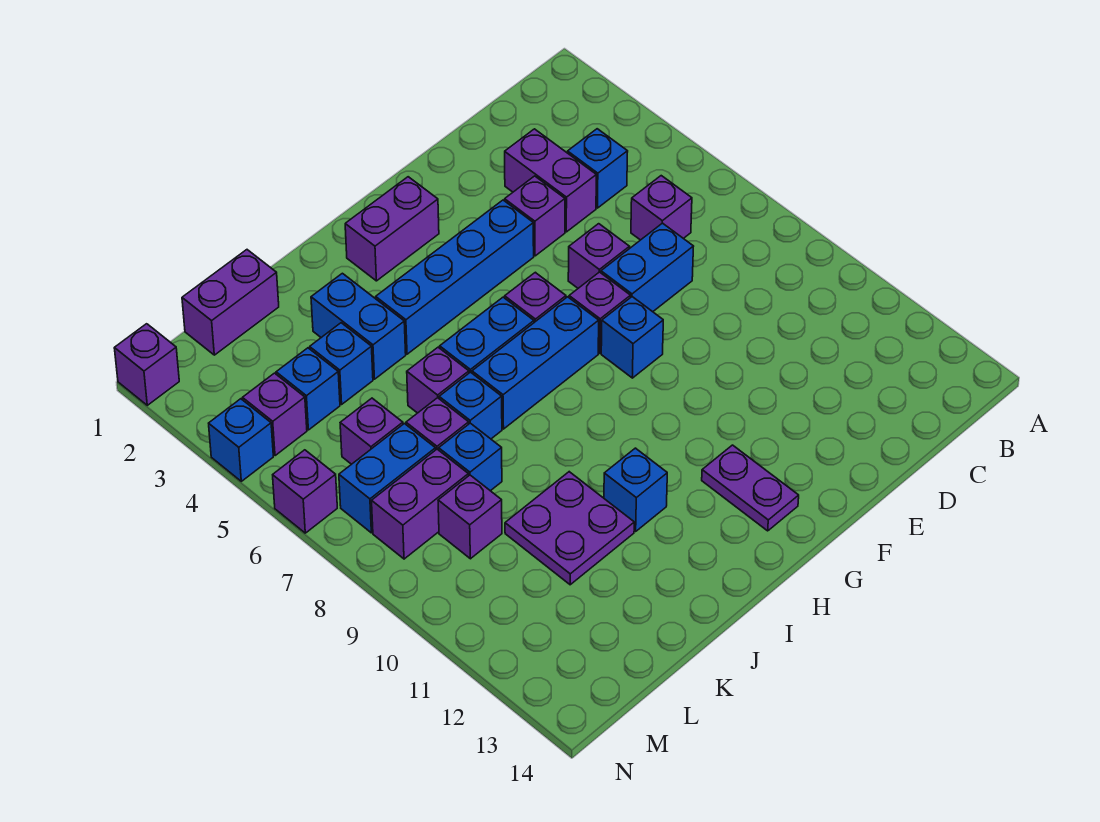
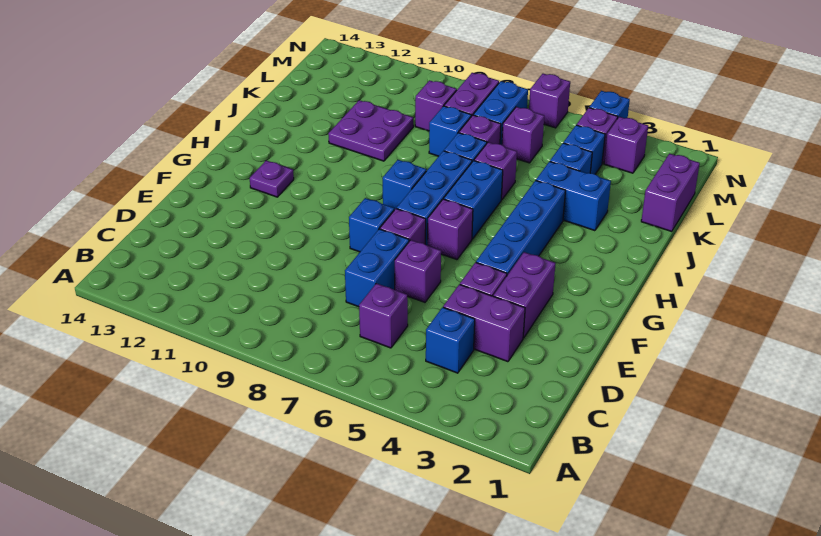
purple brick G2:H2 level 1 -> purple brick E3:F3 level 1
purple plate G12:G13 level 1 -> purple plate G12 level 1
blue brick I11 level 1 -> blue brick H8 level 1
purple brick N1 level 1 -> purple brick M3 level 1

